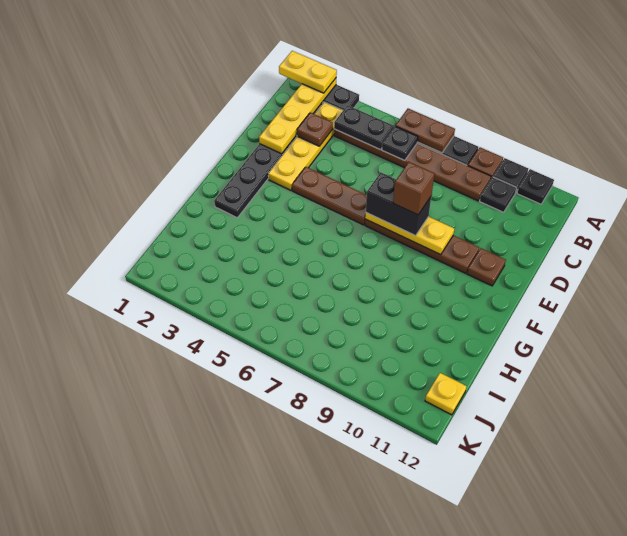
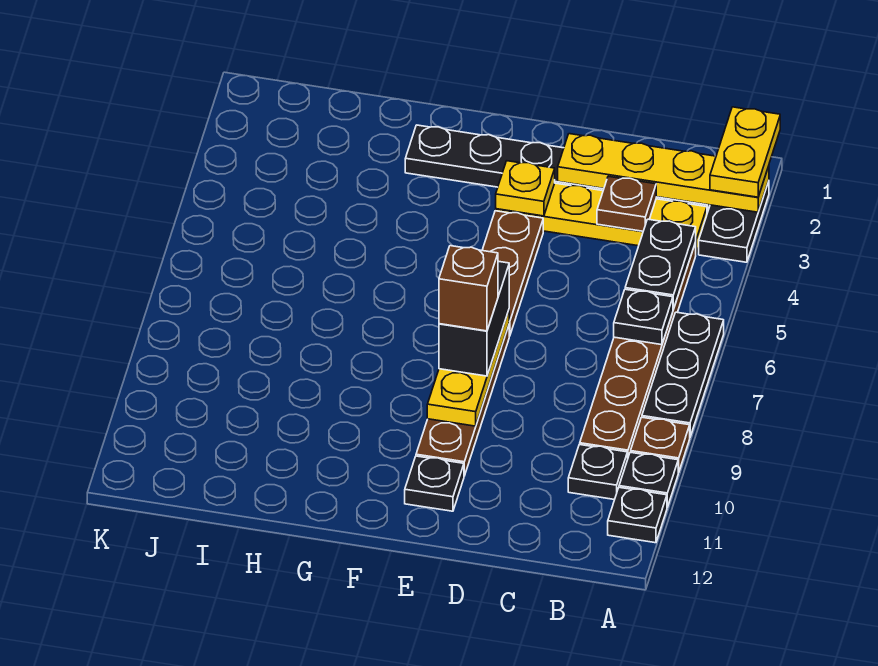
brown plate A6:A7 level 2 -> none
brown plate E11 level 1 -> black plate E11 level 1
yellow plate J12 level 1 -> yellow plate E3 level 2

